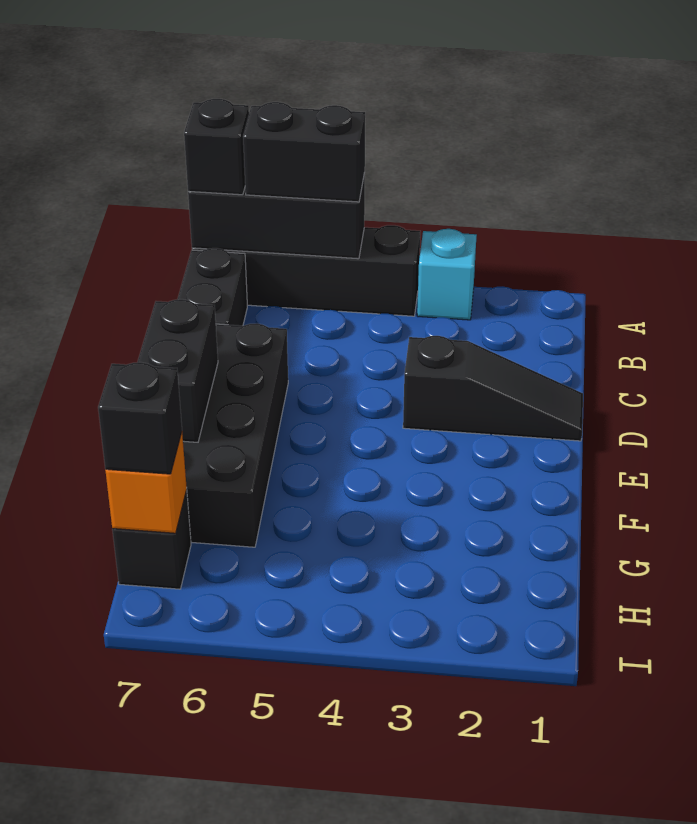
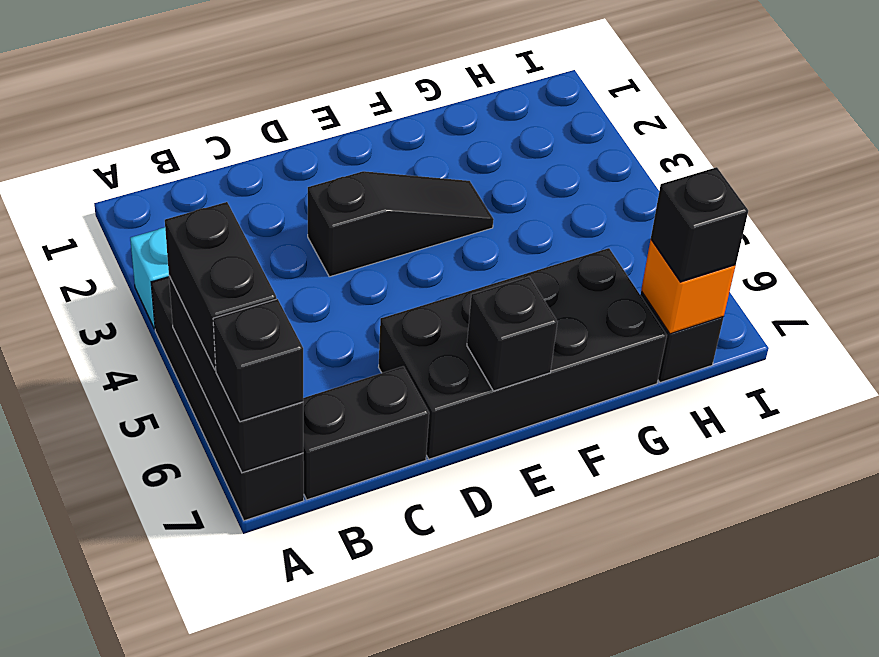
black slope D1:D3 level 1 top 3 -> black slope D3:F3 level 1 top D
black brick E7:F7 level 2 -> black brick E7 level 2

